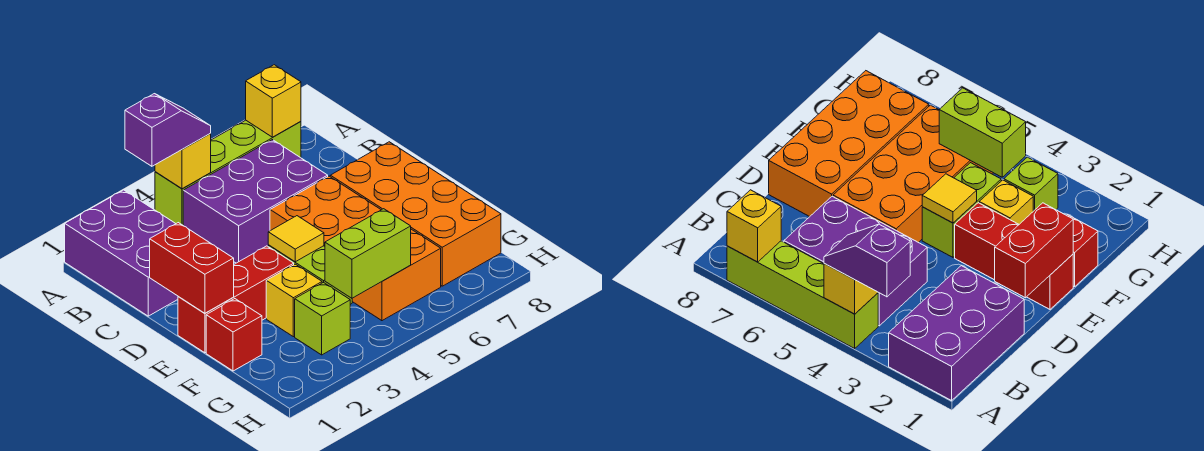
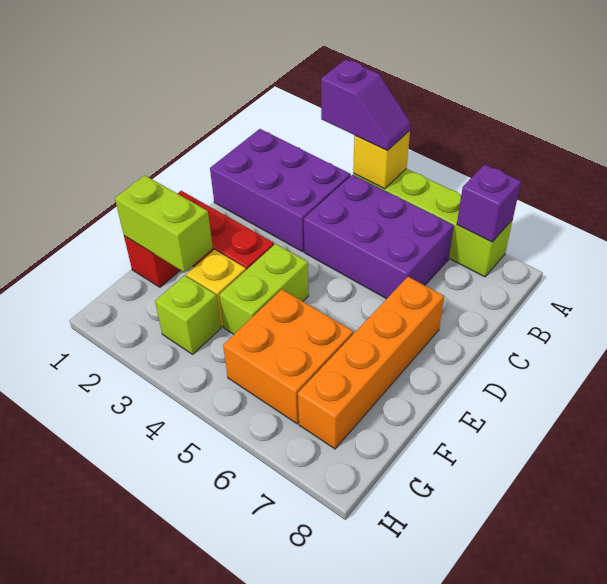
purple brick A1:C2 level 1 -> purple brick B1:C3 level 1
yellow brick A7 level 2 -> purple brick A7 level 2
red brick D1:E1 level 2 -> none
orange brick D5:G6 level 1 -> orange brick F5:G6 level 1
orange brick D7:G8 level 1 -> orange brick D7:G7 level 1
yellow tile E4 level 2 -> none
lime brick G4:G5 level 2 -> lime brick F1:F2 level 2

